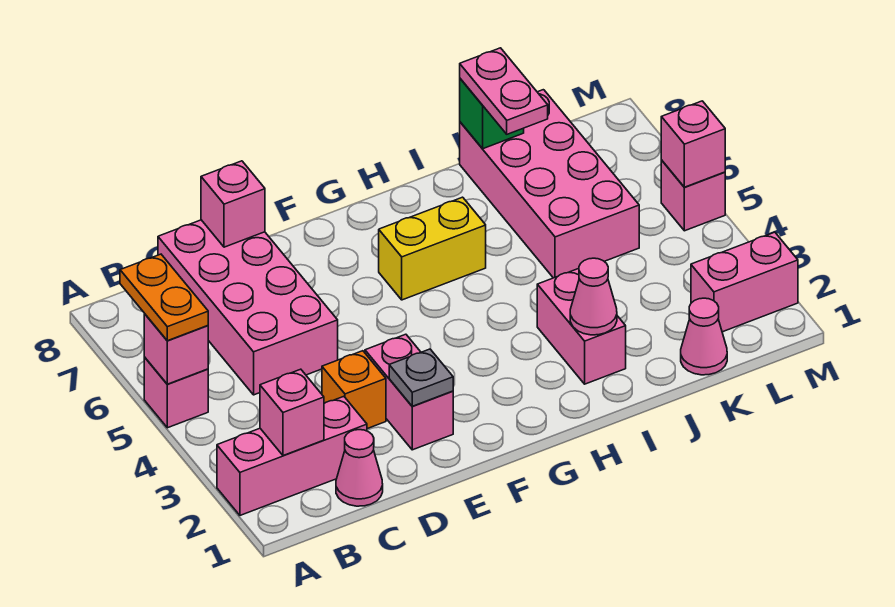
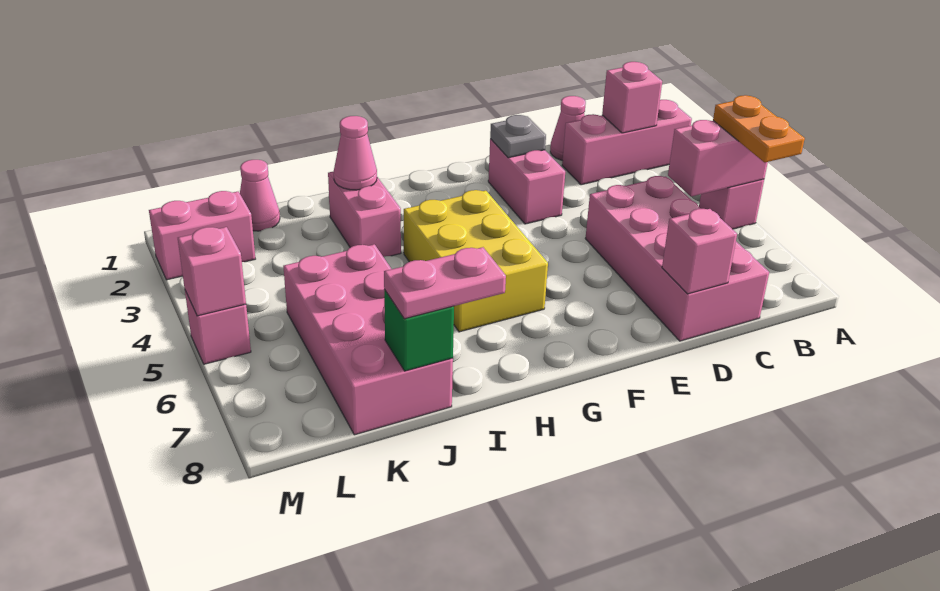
pink brick A5 level 2 -> pink brick A5:B5 level 2
orange brick D3 level 1 -> none
yellow brick G6:H6 level 1 -> yellow brick G4:H6 level 1
pink plate J7:J8 level 3 -> pink plate I8:J8 level 3

